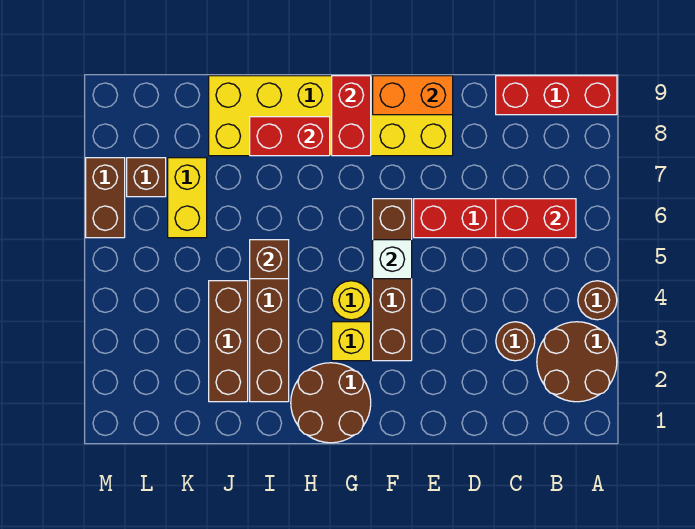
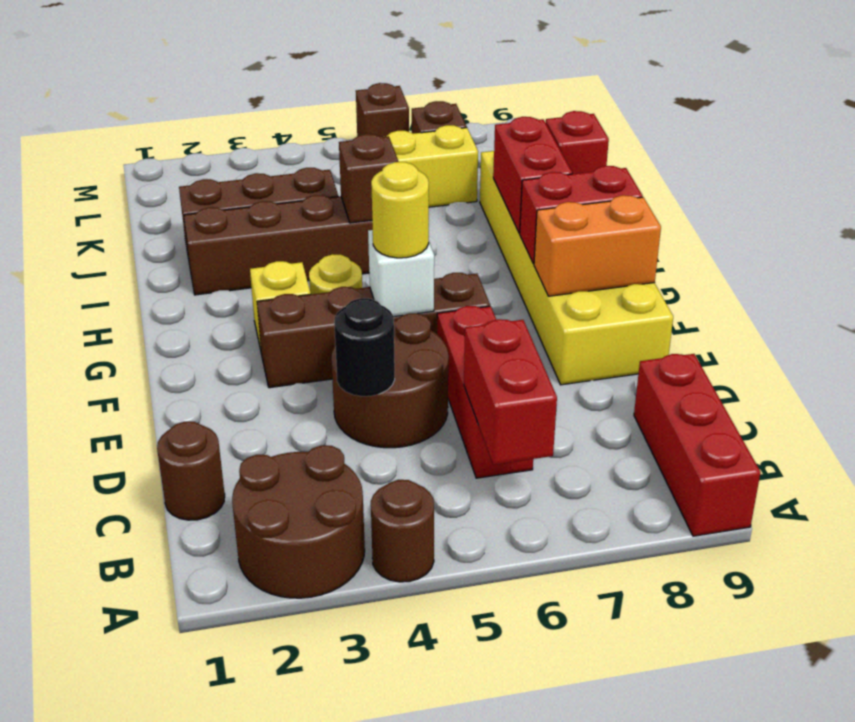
brown round brick C3 level 1 -> brown round brick C1 level 1
none -> black round brick D4 level 2
orange brick E9:F9 level 2 -> orange brick F8:F9 level 2
none -> yellow round brick F5 level 3
brown round brick G1:H2 level 1 -> brown round brick D4:E5 level 1
none -> red brick I9 level 2
brown brick M6:M7 level 1 -> brown brick M6 level 1

